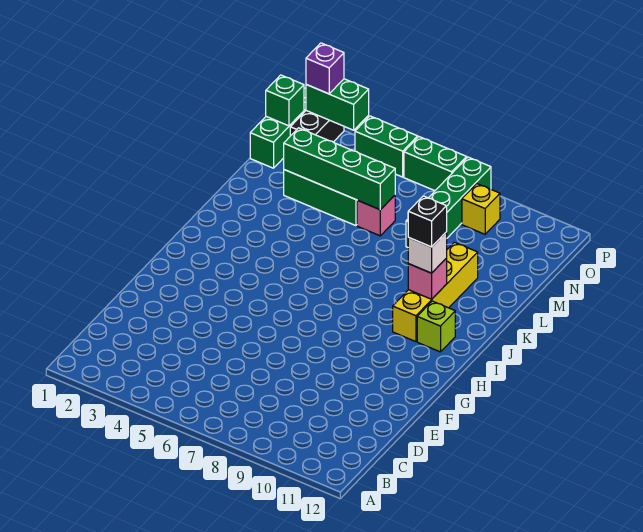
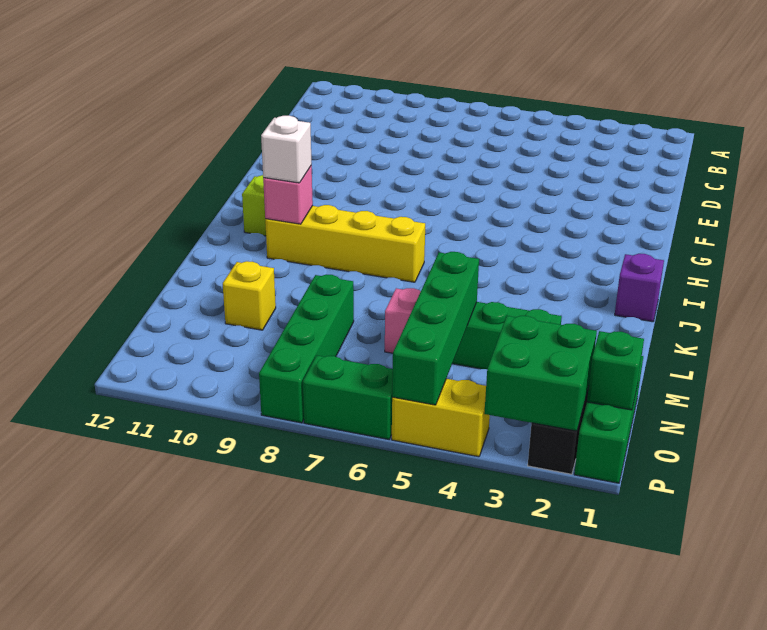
yellow brick I10:L10 level 1 -> yellow brick J7:J10 level 1
black brick J10 level 4 -> none
green brick M3:M6 level 2 -> green brick M5:P5 level 2
yellow brick O9 level 1 -> yellow brick M10 level 1
green brick P2:P3 level 2 -> green brick O2:P3 level 2
purple brick P2 level 3 -> purple brick J1 level 1
green brick P4:P5 level 1 -> yellow brick P4:P5 level 1

